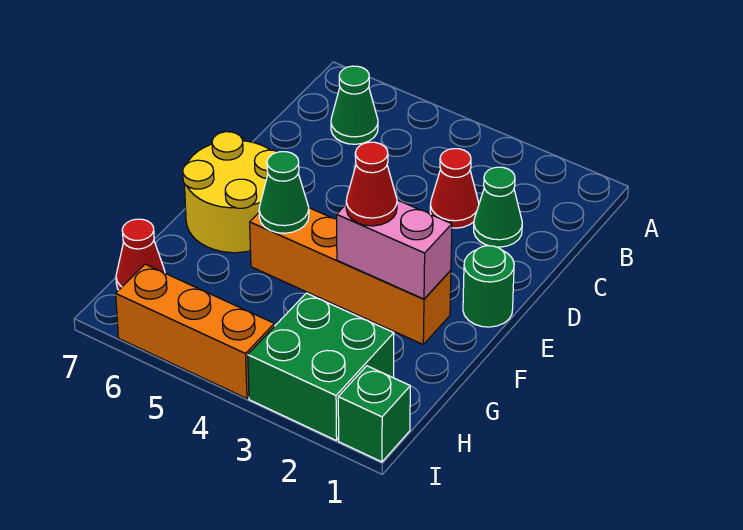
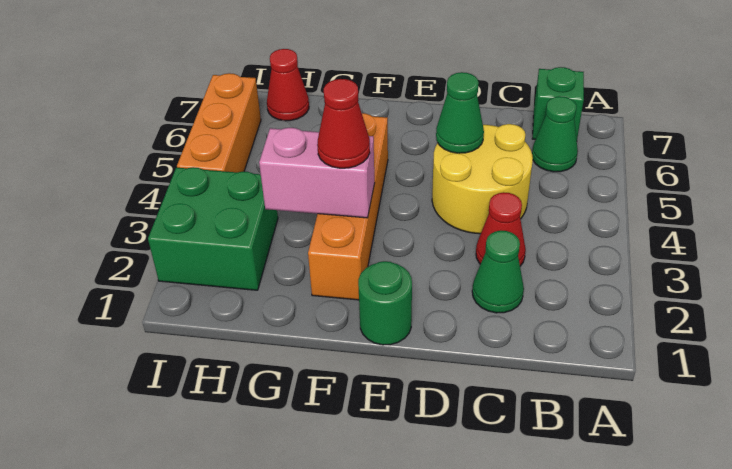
yellow round brick E6:F7 level 1 -> yellow round brick C4:D5 level 1
pink brick F2:F3 level 2 -> pink brick F3:G3 level 2
green cone F5 level 2 -> green cone D5 level 2
green brick I1 level 1 -> green brick B7 level 1

